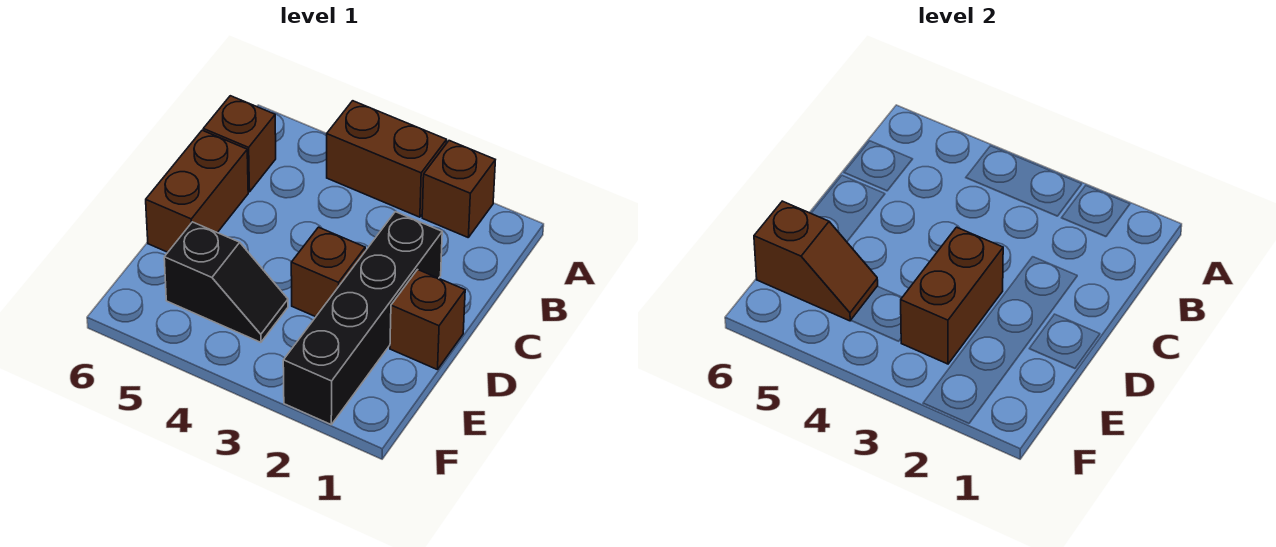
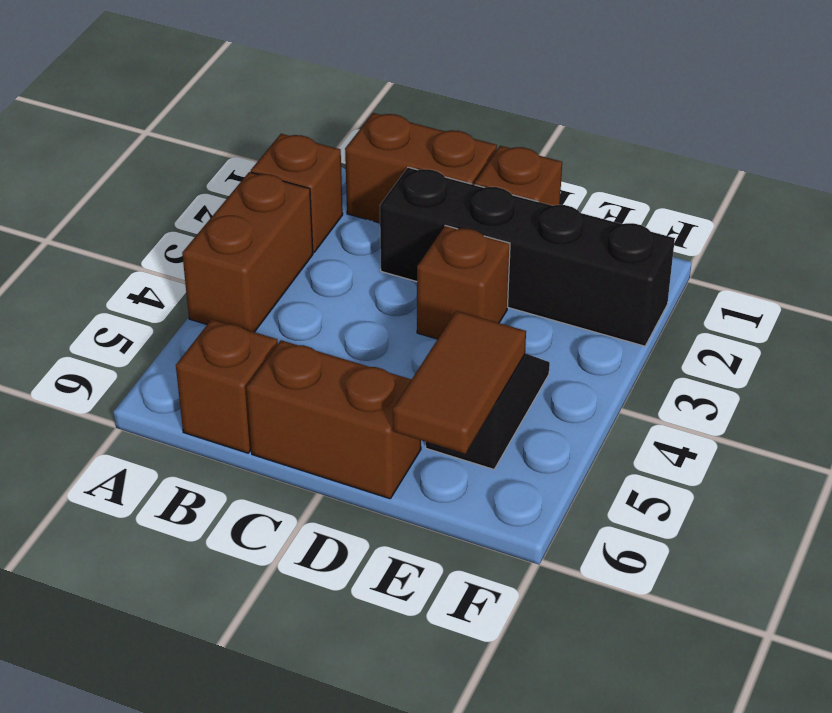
brown brick D3:E3 level 2 -> brown brick B1:C1 level 1
brown slope E5:E6 level 2 top 6 -> brown tile E5:E6 level 2

